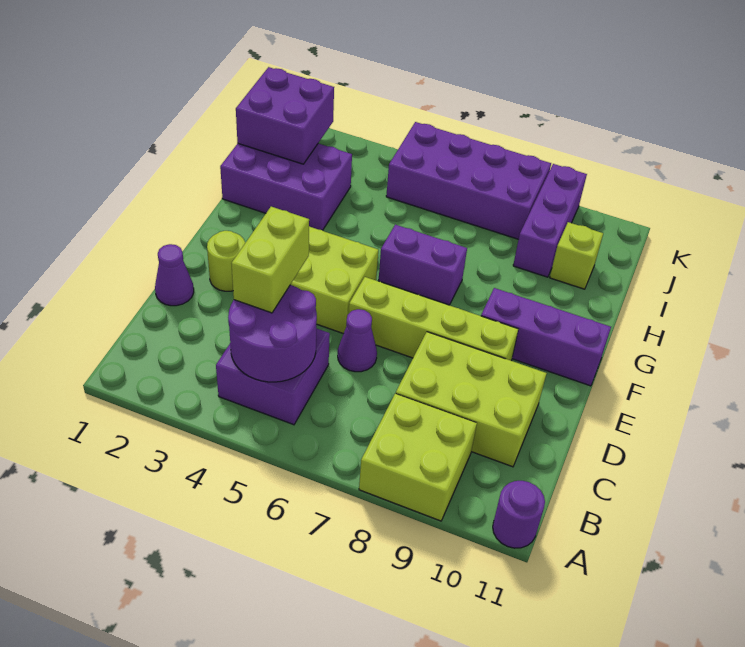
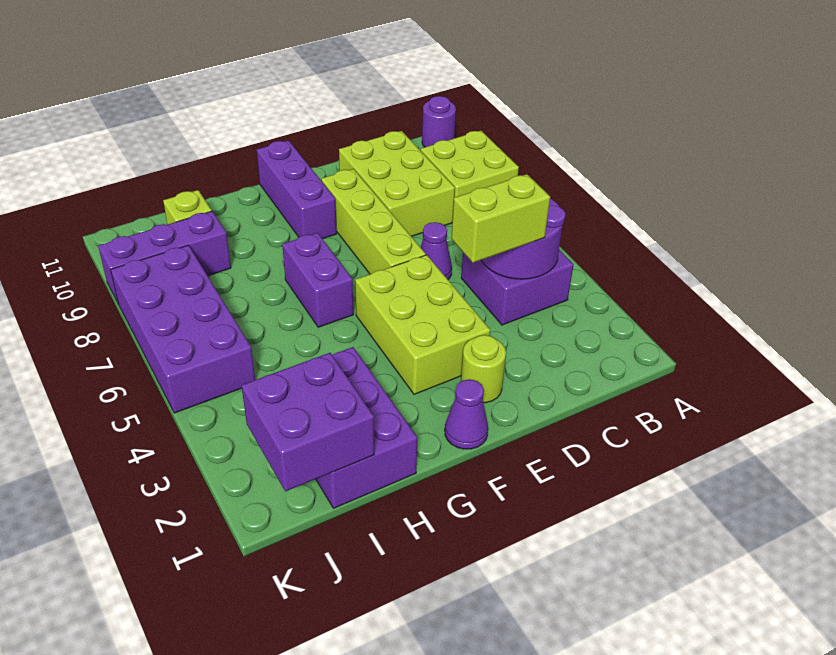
purple cone D1 level 1 -> purple cone F1 level 1

